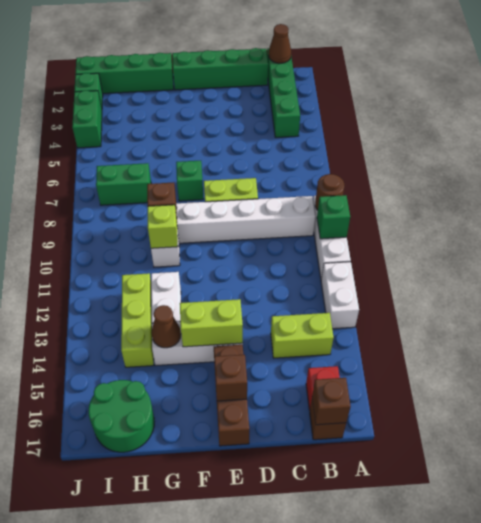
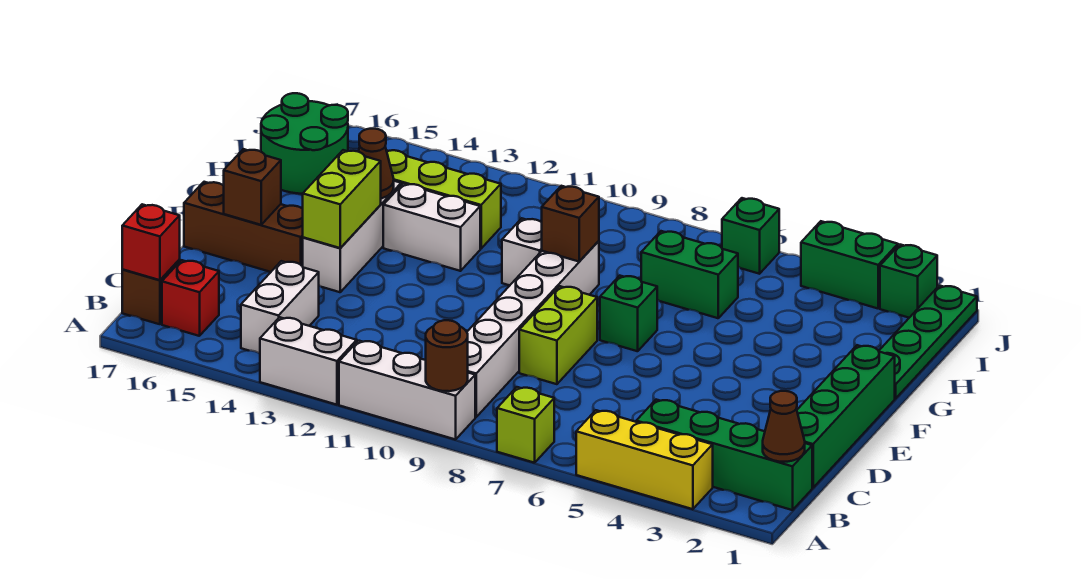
none -> yellow brick A3:A5 level 1
green brick A10 level 2 -> green brick J6 level 1
lime brick B14:C14 level 1 -> white brick B14:C14 level 1
brown brick B17 level 2 -> red brick B17 level 2
green brick G1:J1 level 1 -> green plate G1:J1 level 1
lime brick G10 level 2 -> lime brick A7 level 1
green brick H7:I7 level 1 -> green brick H6:H7 level 1

